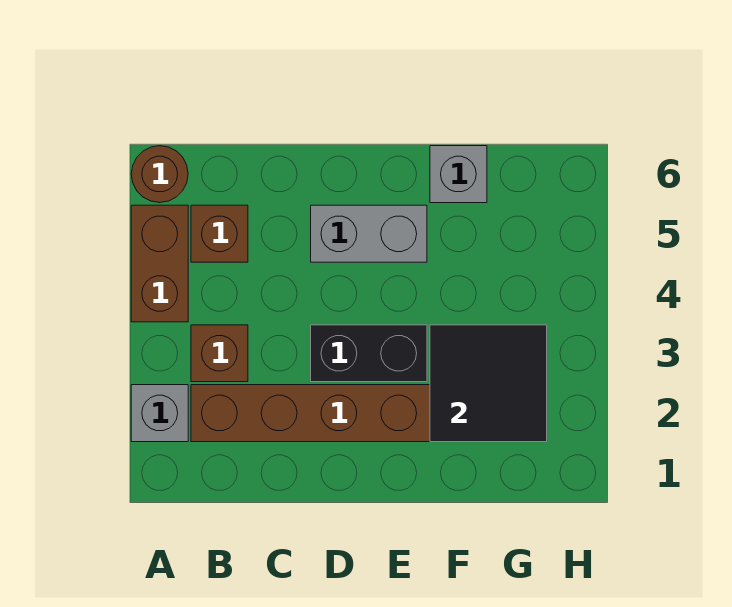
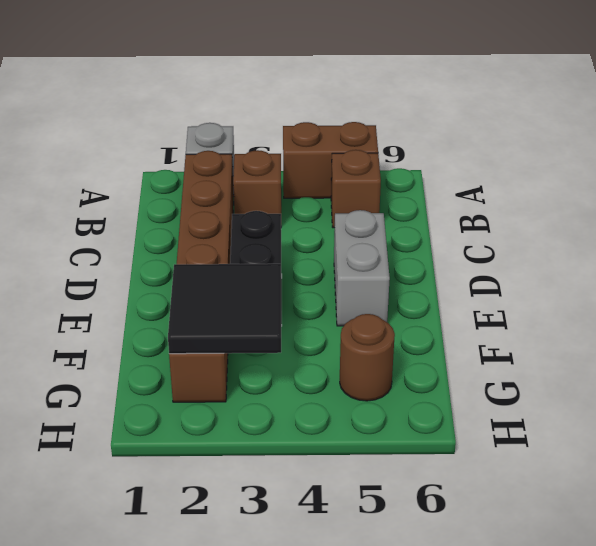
brown round brick A6 level 1 -> brown round brick G5 level 1
grey brick F6 level 1 -> none

